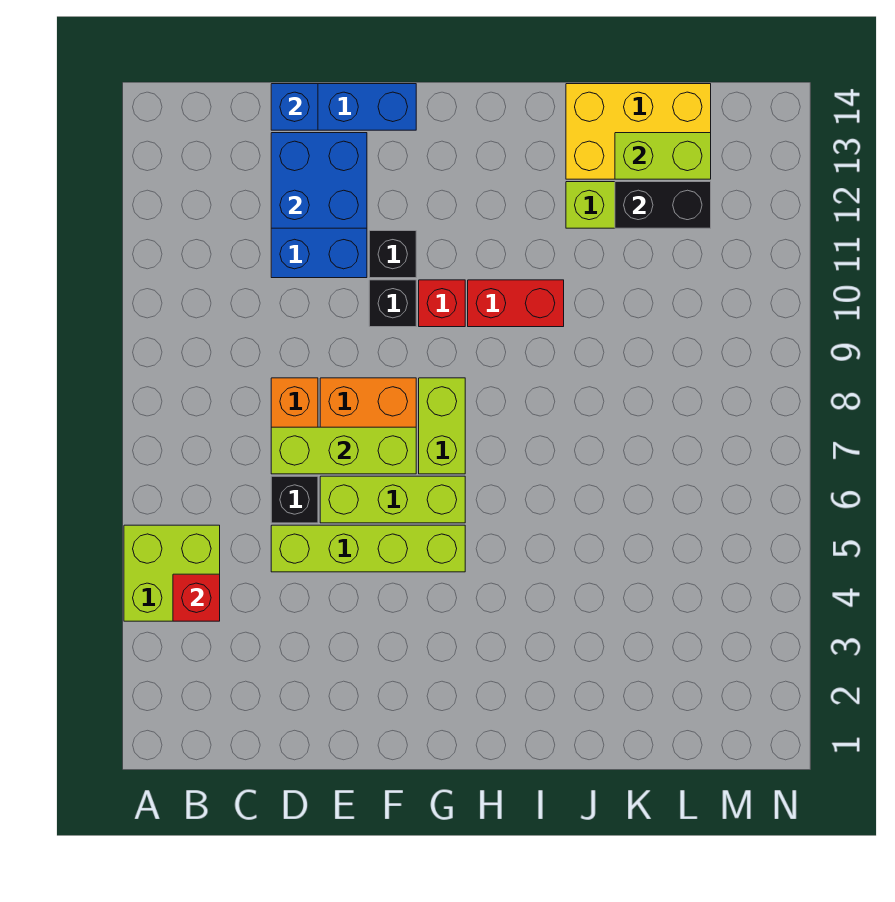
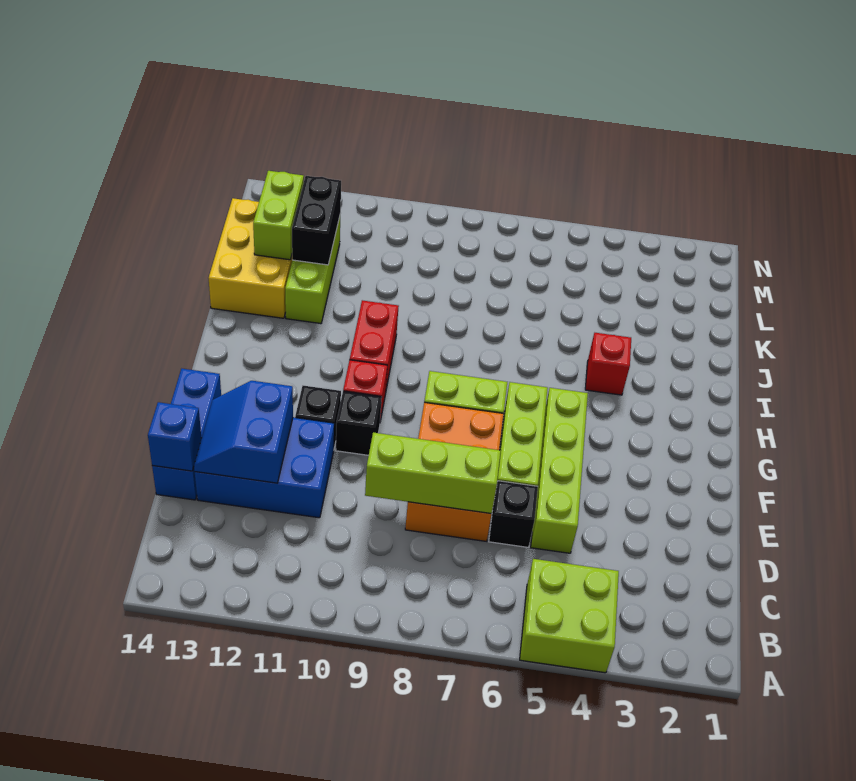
red brick B4 level 2 -> red brick I4 level 1
lime brick D7:F7 level 2 -> lime brick D7:D9 level 2
blue brick D12:E13 level 2 -> blue slope D12:E13 level 2 top 12

